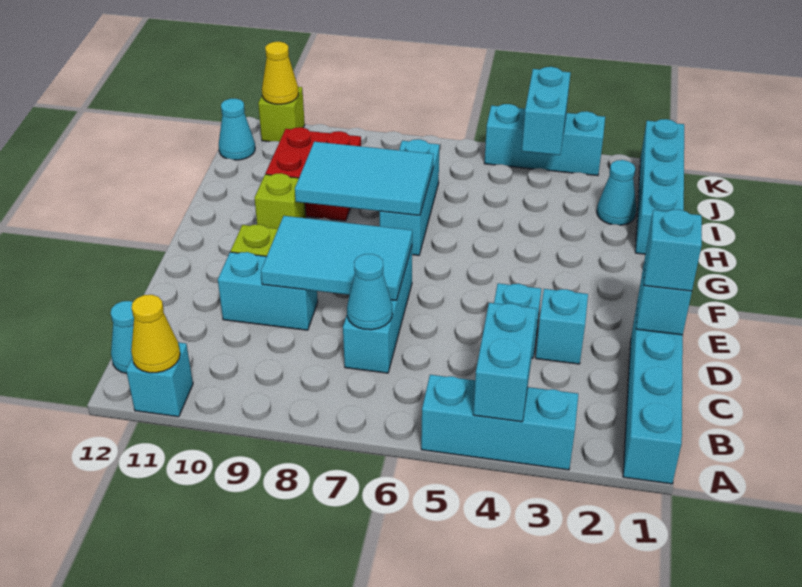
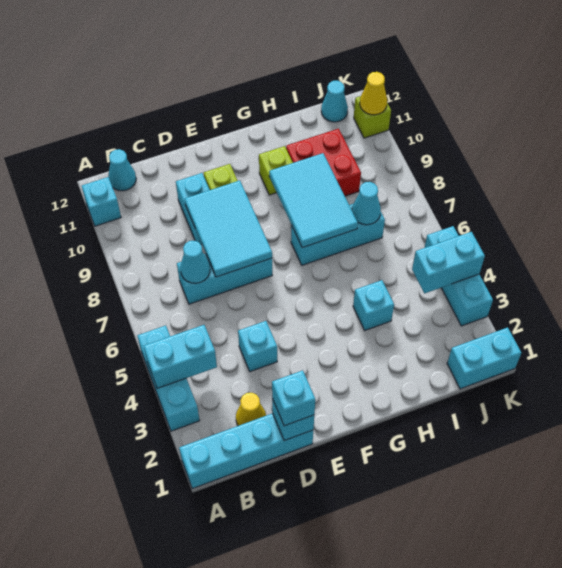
yellow cone A11 level 2 -> yellow cone C2 level 1
cyan brick D3 level 1 -> cyan brick H4 level 1
cyan brick H1:K1 level 1 -> cyan brick J1:K1 level 1
cyan cone I2 level 1 -> cyan cone I7 level 2

